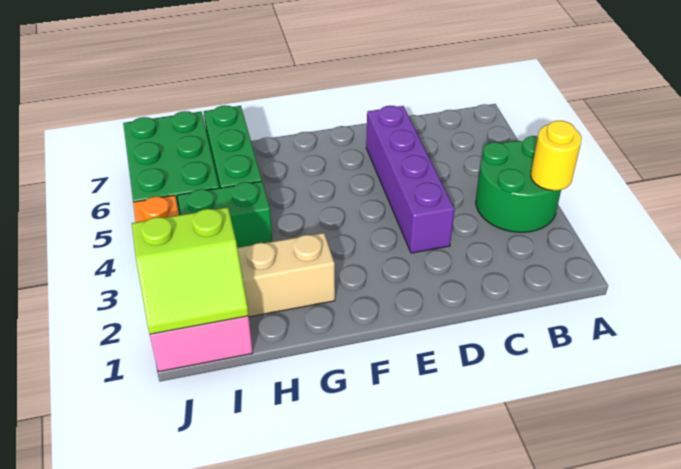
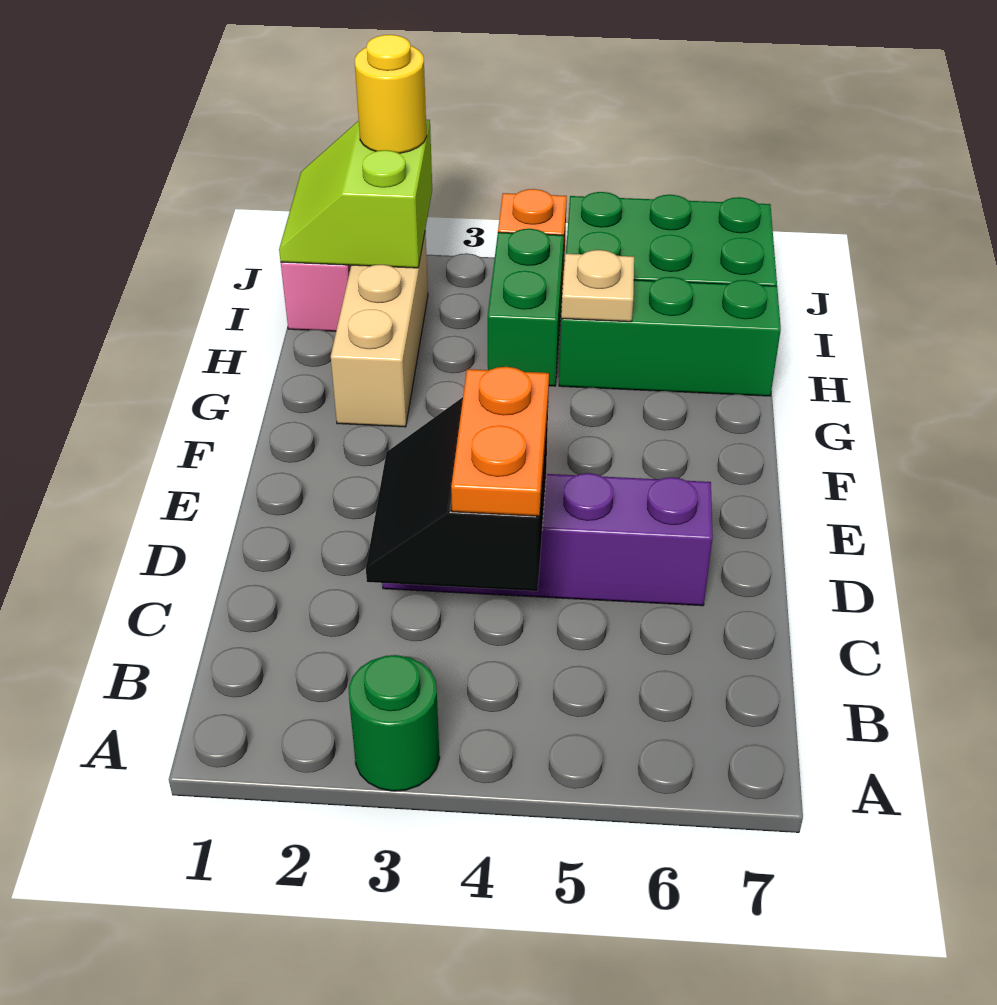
green round brick A3:B4 level 1 -> green round brick A3 level 1
yellow round brick A3 level 2 -> yellow round brick J2 level 3
none -> black slope C3:D4 level 2 top 4
none -> orange plate C4:D4 level 3
none -> tan plate H5 level 2

